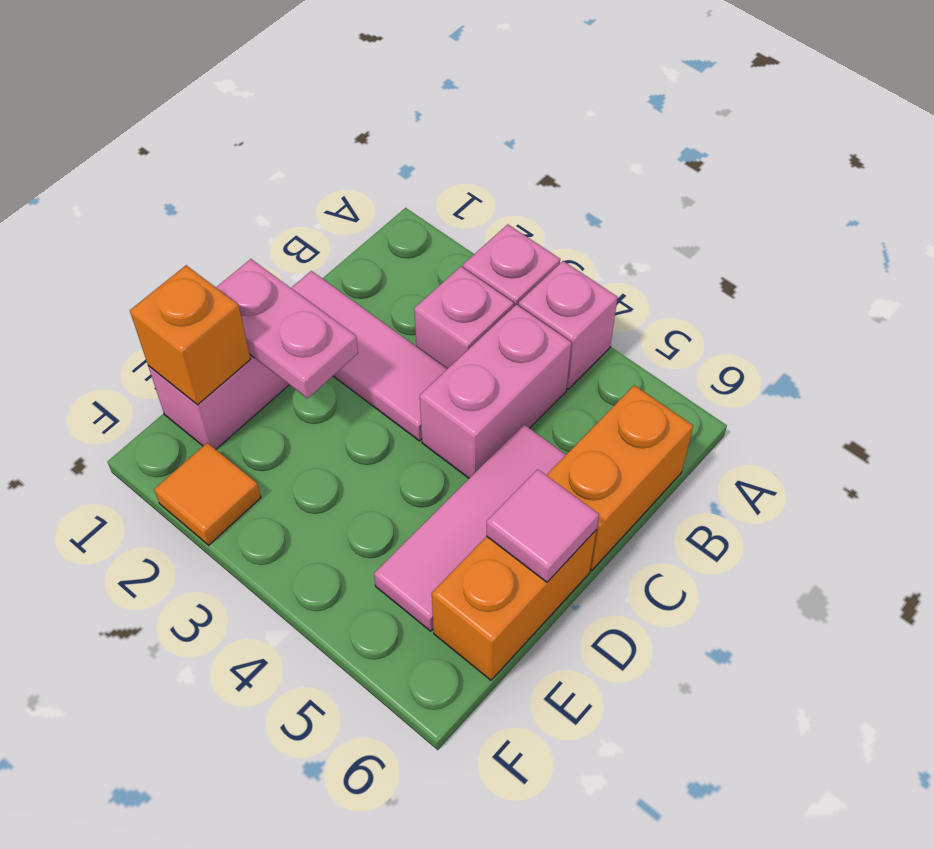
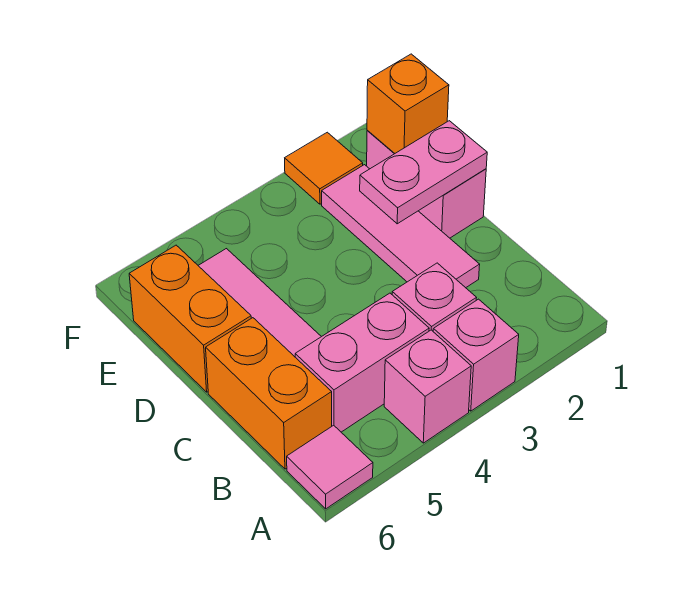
pink brick B4:C4 level 1 -> pink brick B4:B5 level 1
pink tile C1:C3 level 1 -> pink tile C2:E2 level 1
pink tile D6 level 2 -> pink tile A6 level 1

